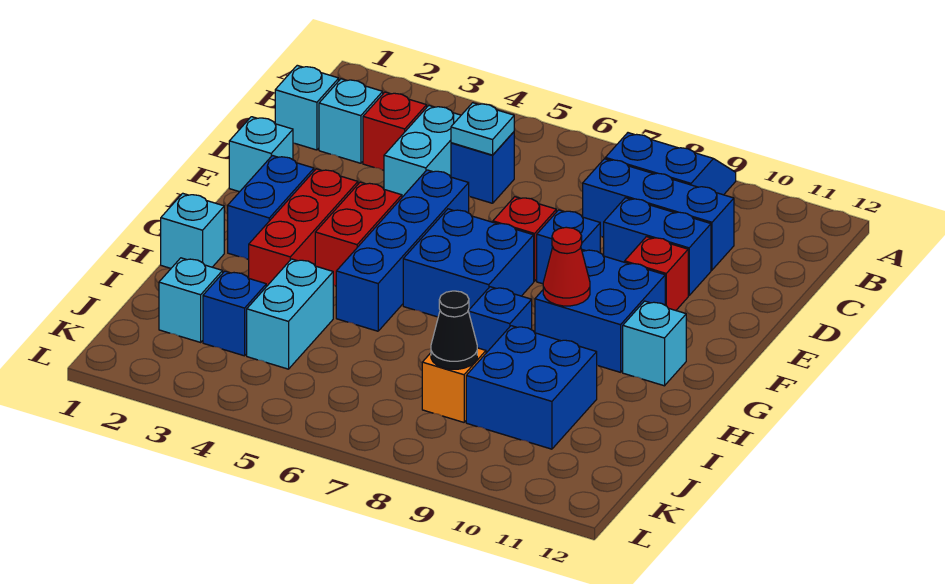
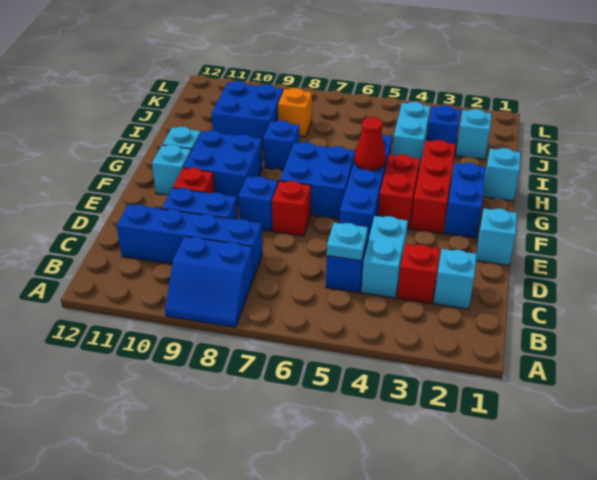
cyan brick C1 level 1 -> cyan brick F11 level 1
blue brick C8:C10 level 1 -> blue brick C8:C11 level 1
red cone G9 level 2 -> red cone G5 level 2
black cone J8 level 2 -> none

